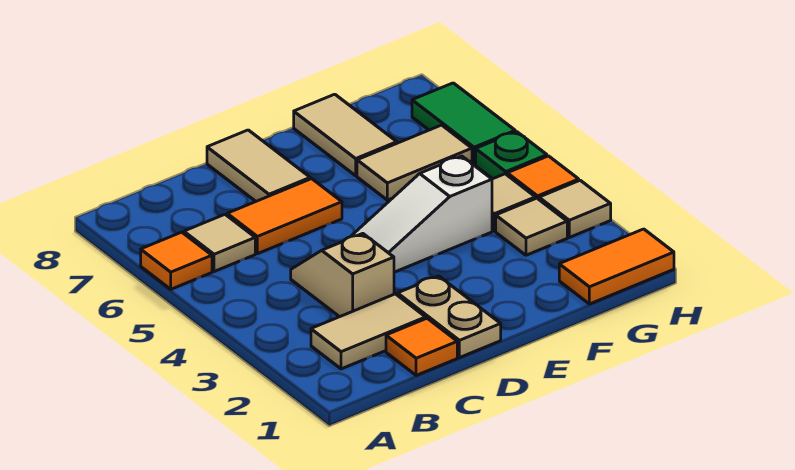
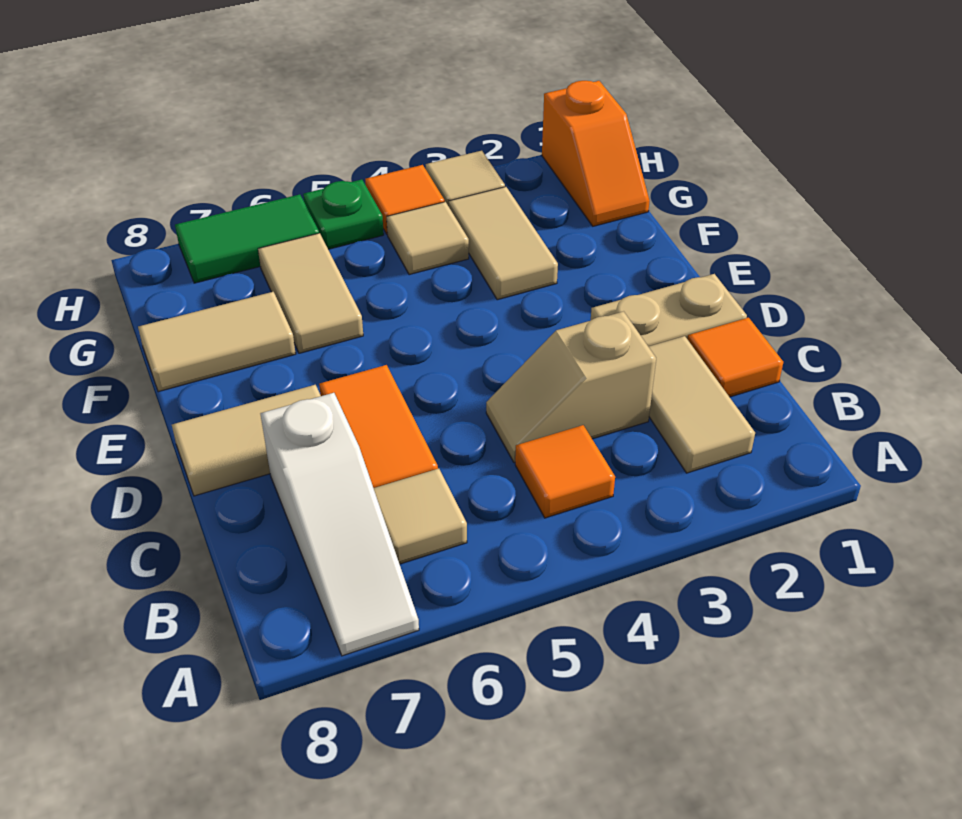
orange tile A6 level 1 -> orange tile B4 level 1
white slope D4:F4 level 1 top F -> white slope A7:C7 level 1 top C
orange tile G1:H1 level 1 -> orange slope G1:H1 level 1 top H
tan tile G3 level 1 -> tan tile F3:G3 level 1

